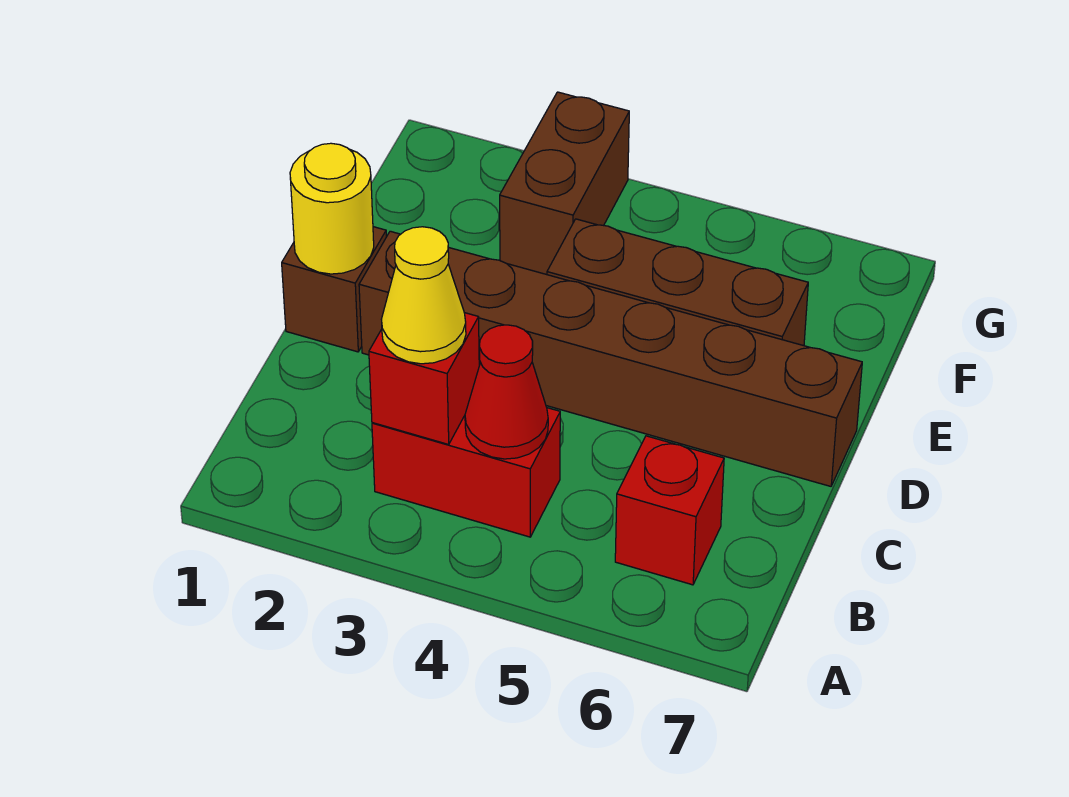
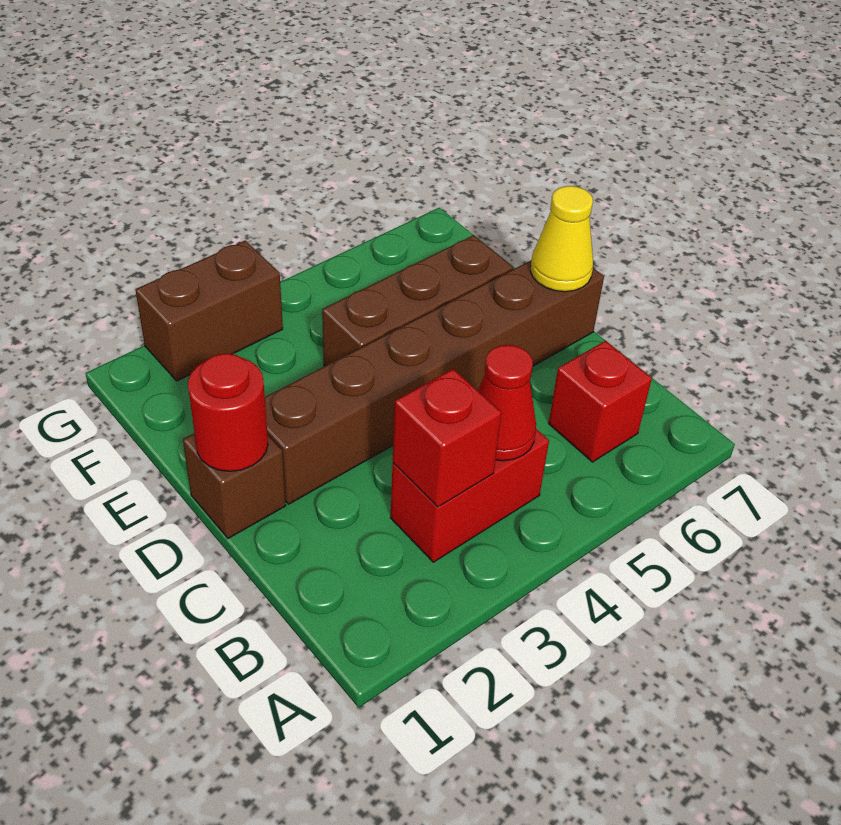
yellow cone B3 level 3 -> yellow cone D7 level 2
yellow round brick D1 level 2 -> red round brick D1 level 2
brown brick F3:G3 level 1 -> brown brick G2:G3 level 1

